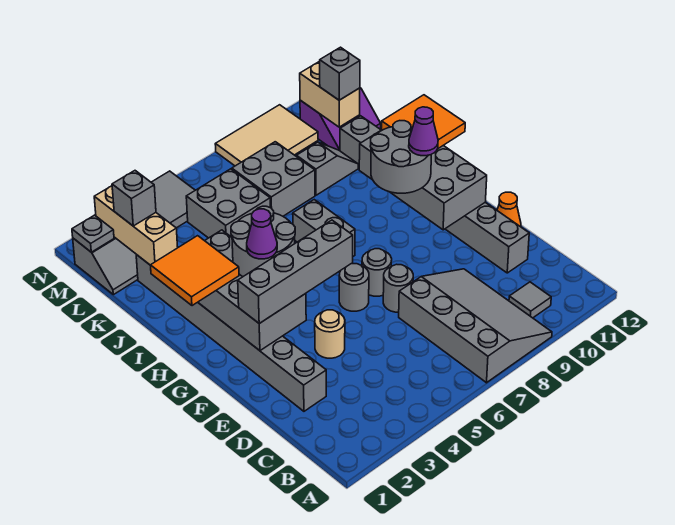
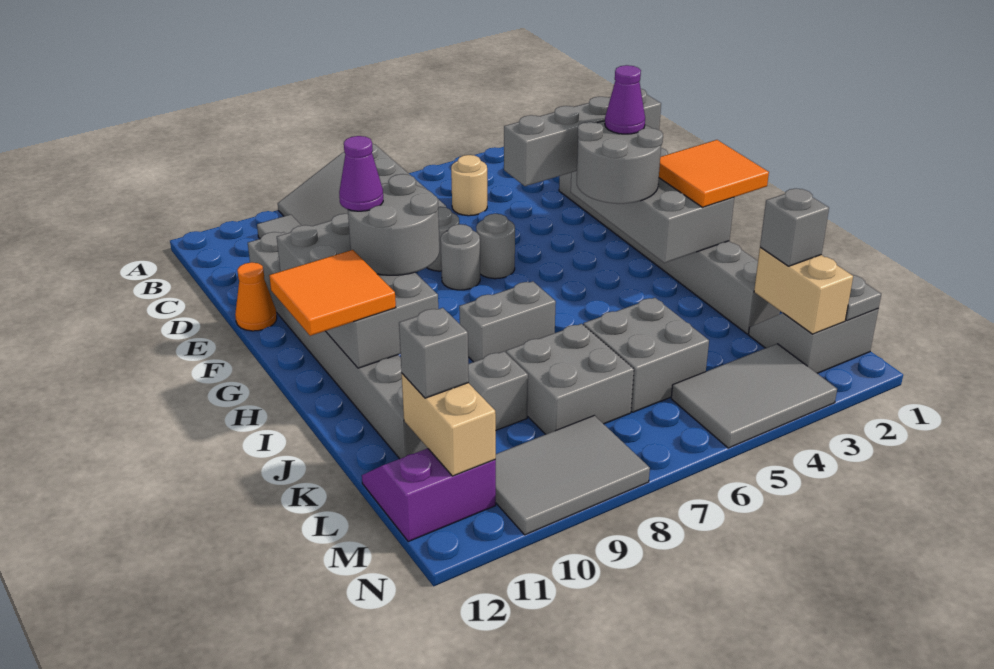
tan round brick E4 level 1 -> tan round brick C5 level 1
grey brick H7:I7 level 1 -> grey brick I7:I8 level 1
tan brick K2:M2 level 2 -> tan brick L2:M2 level 2
tan tile M8:N10 level 1 -> grey tile M8:N10 level 1

